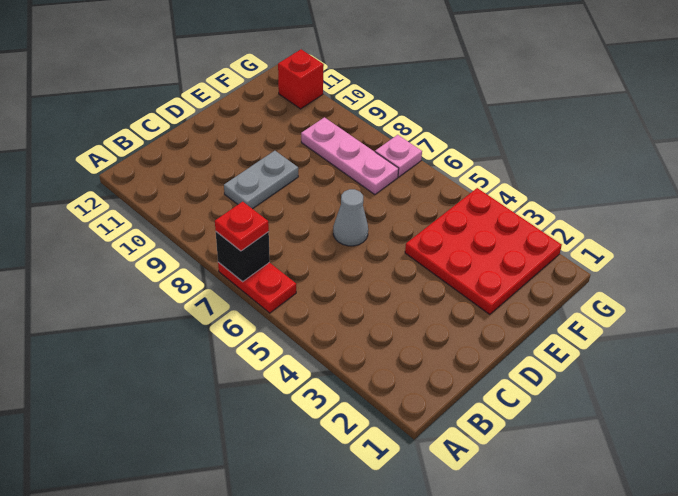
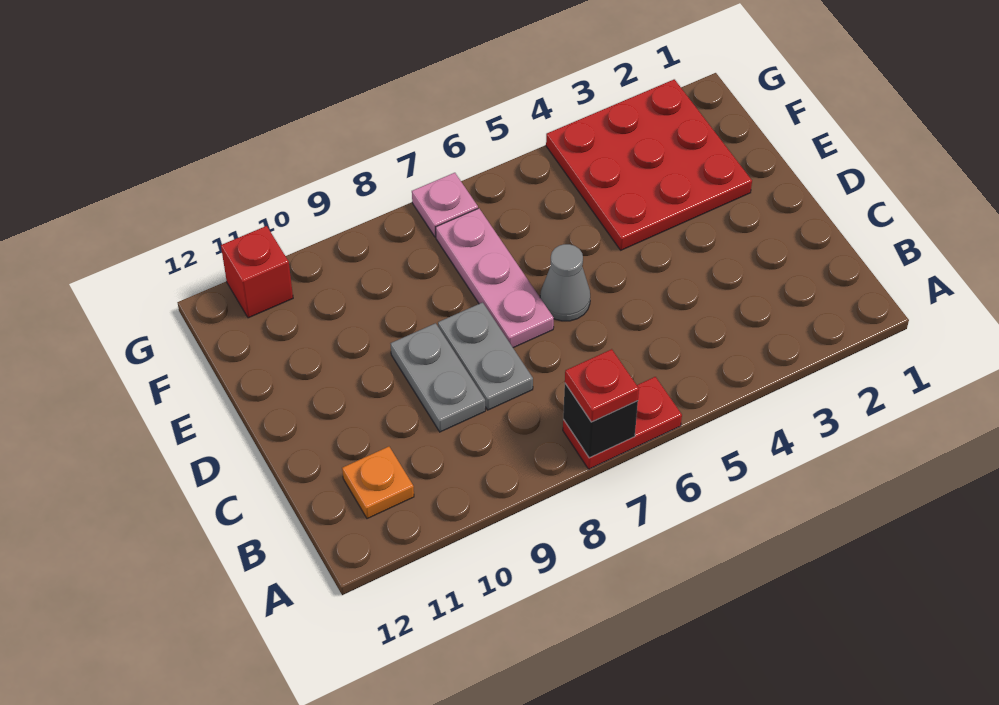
none -> orange plate B11 level 1
none -> grey plate C8:D8 level 1
pink plate F7:F9 level 1 -> pink plate D7:F7 level 1

